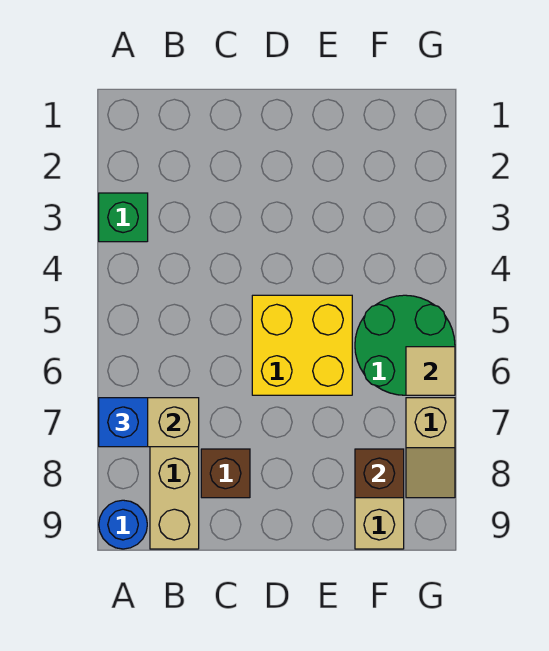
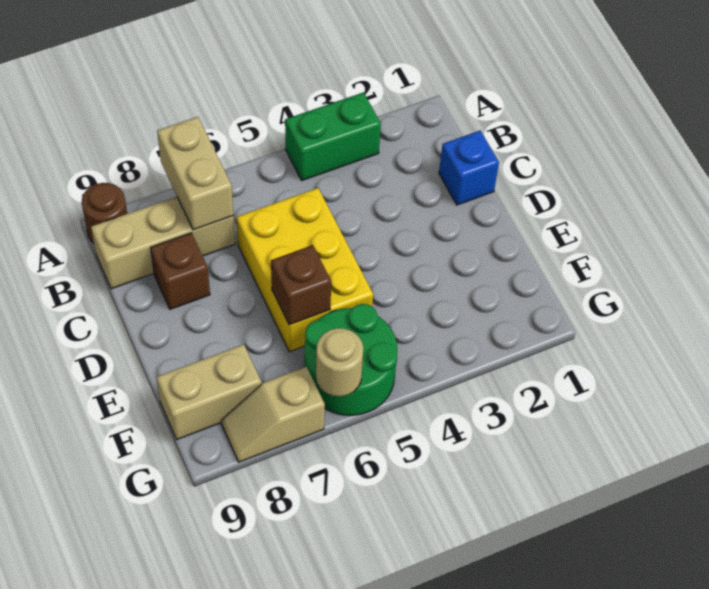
green brick A3 level 1 -> green brick A3:A4 level 1
blue brick A7 level 3 -> blue brick C1 level 1
blue round brick A9 level 1 -> brown round brick A9 level 1
yellow brick D5:E6 level 1 -> yellow brick C5:E6 level 1
brown brick F8 level 2 -> brown brick E6 level 2
tan tile G6 level 2 -> tan round brick G6 level 2

